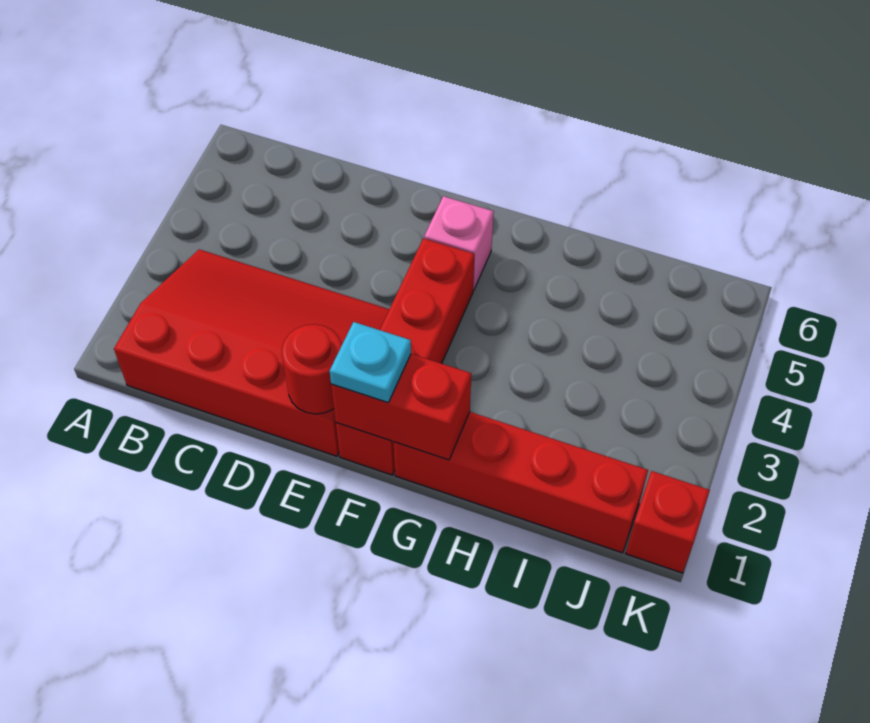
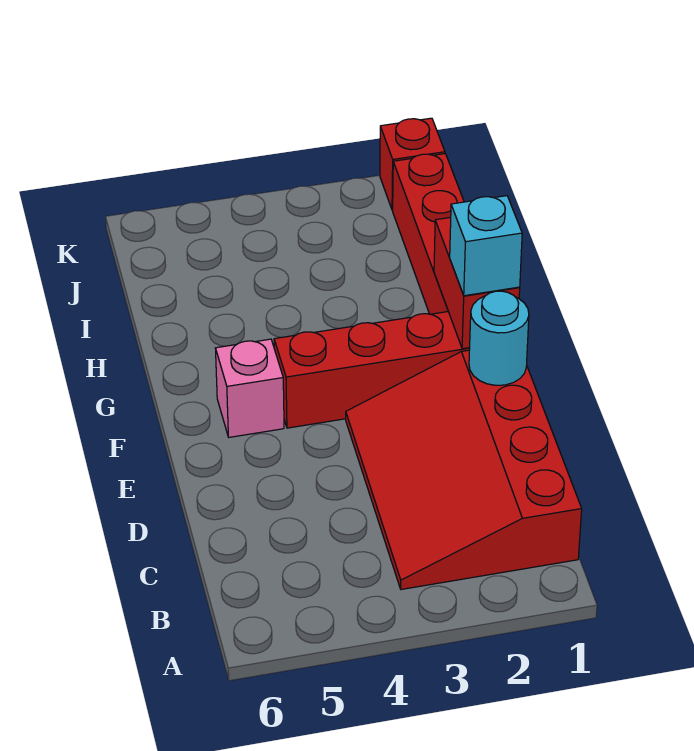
red round brick E1 level 2 -> cyan round brick E1 level 2
cyan plate F1 level 3 -> cyan brick F1 level 3

